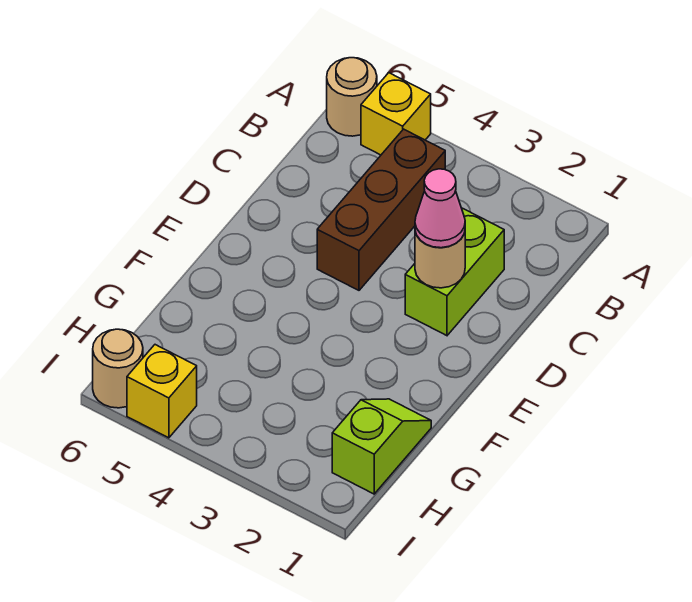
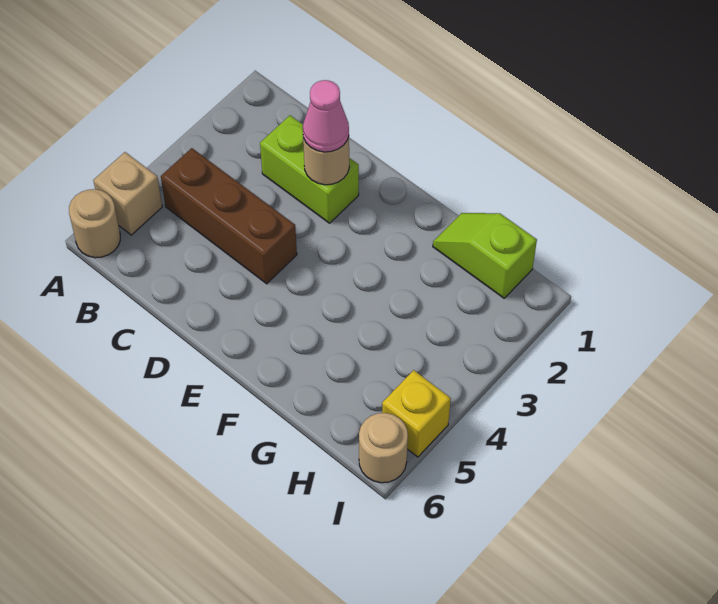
yellow brick A5 level 1 -> tan brick A5 level 1

